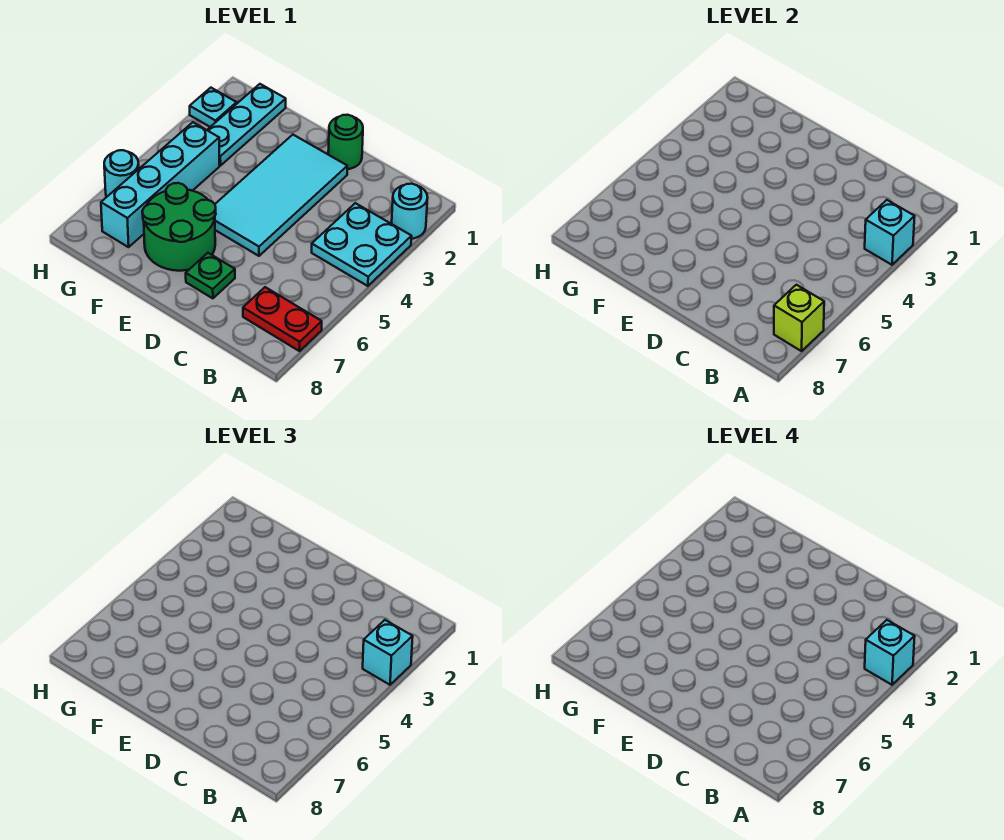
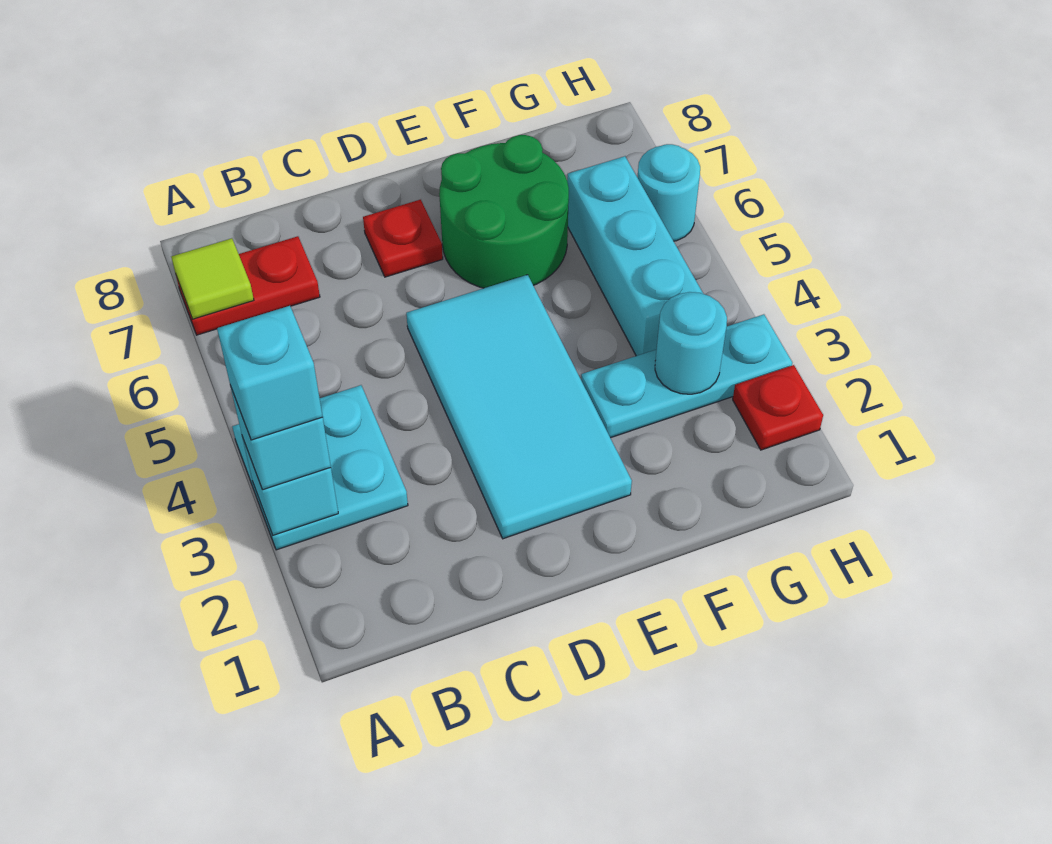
cyan round brick A2 level 1 -> cyan round brick G3 level 2
lime brick A7 level 2 -> lime tile A7 level 2
green round brick D1 level 1 -> none
green plate D7 level 1 -> red plate D7 level 1
cyan plate G1:G3 level 1 -> cyan plate F3:H3 level 1
cyan brick G4:G7 level 1 -> cyan brick G4:G6 level 1
cyan plate H2 level 1 -> red plate H2 level 1

